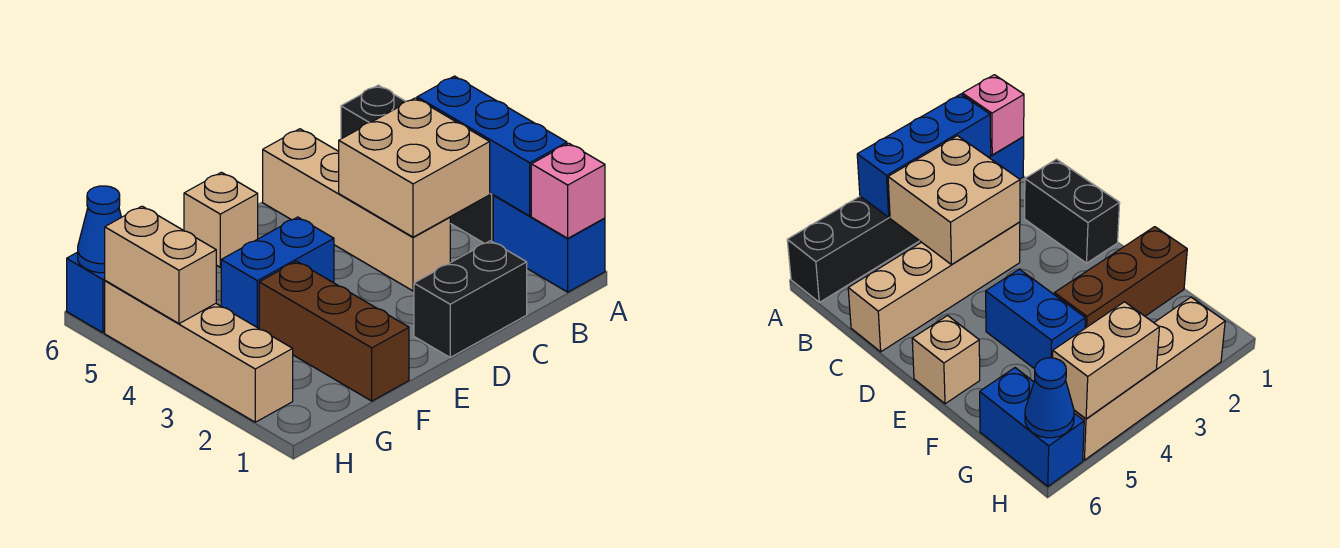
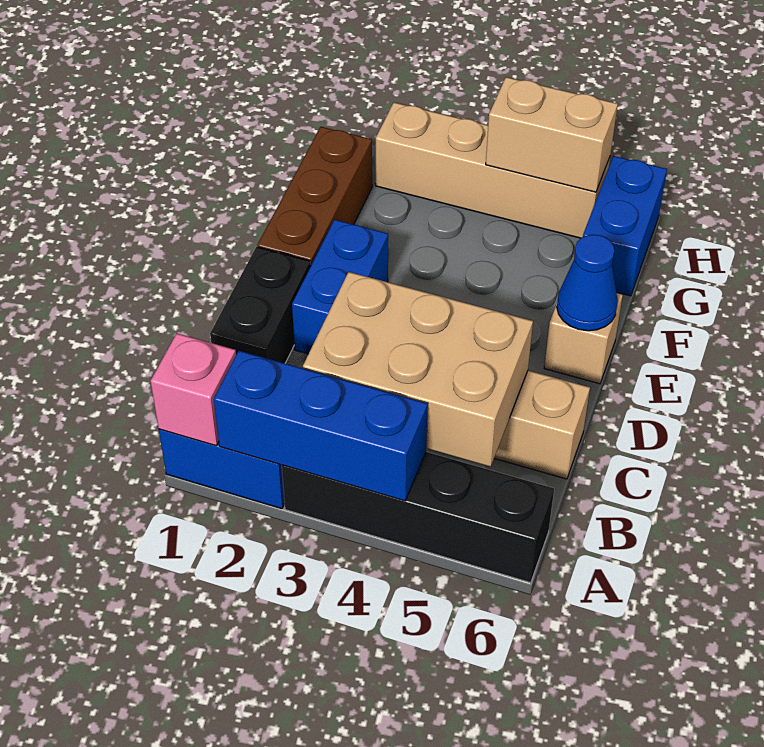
tan brick B3:C4 level 2 -> tan brick B3:C5 level 2
blue brick E4:F4 level 1 -> blue brick D2:E2 level 1
brown brick F1:F3 level 1 -> brown brick E1:G1 level 1
blue cone H6 level 2 -> blue cone E6 level 2

